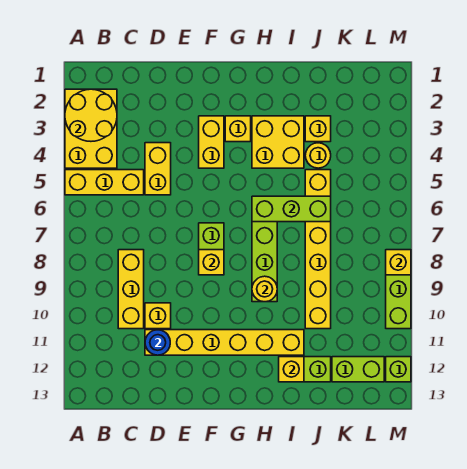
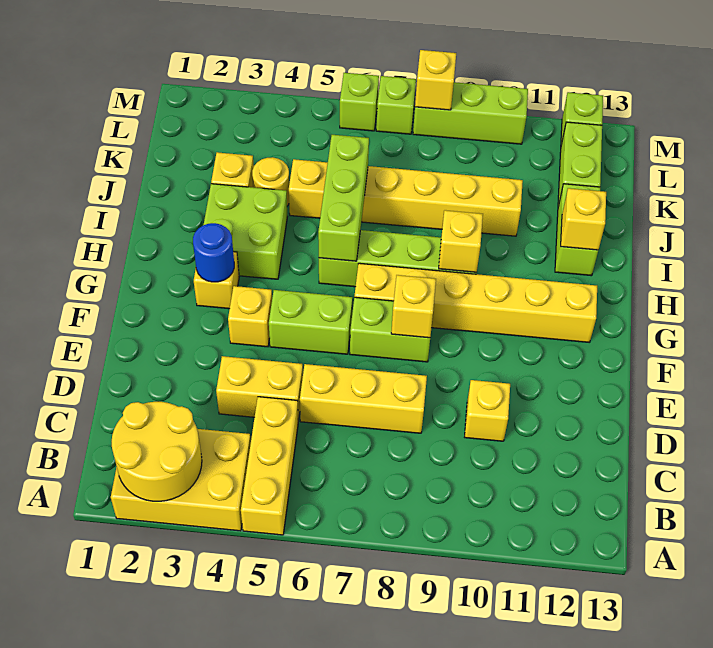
yellow brick C8:C10 level 1 -> yellow brick D6:D8 level 1
yellow brick D11:I11 level 1 -> yellow brick G7:G12 level 1
blue round brick D11 level 2 -> blue round brick G3 level 2
yellow brick F3:F4 level 1 -> yellow brick F4 level 1
none -> lime brick F5:F6 level 1
yellow brick H3:I4 level 1 -> lime brick H3:I4 level 1
yellow round brick H9 level 2 -> yellow brick H9 level 2
none -> lime brick M6 level 1
none -> lime brick M7 level 1

